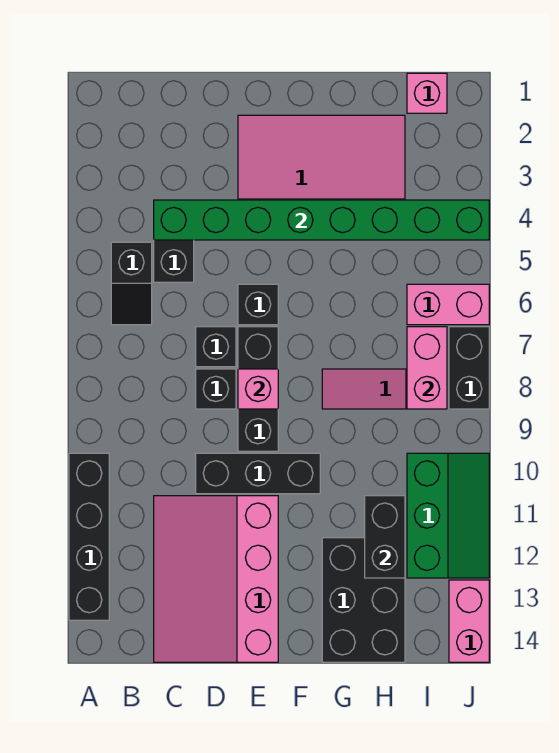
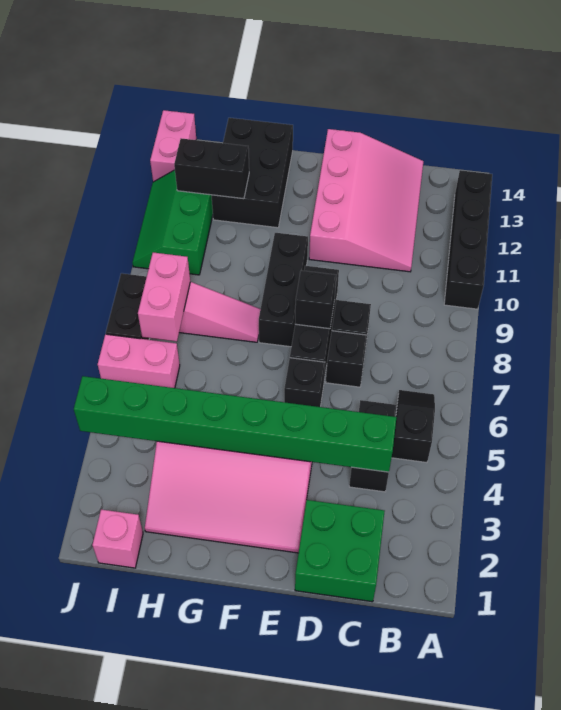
none -> green brick C1:D2 level 1
black brick D10:F10 level 1 -> black brick F8:F10 level 1
pink brick E8 level 2 -> black brick E8 level 2
black brick H11:H12 level 2 -> black brick H12:I12 level 2

